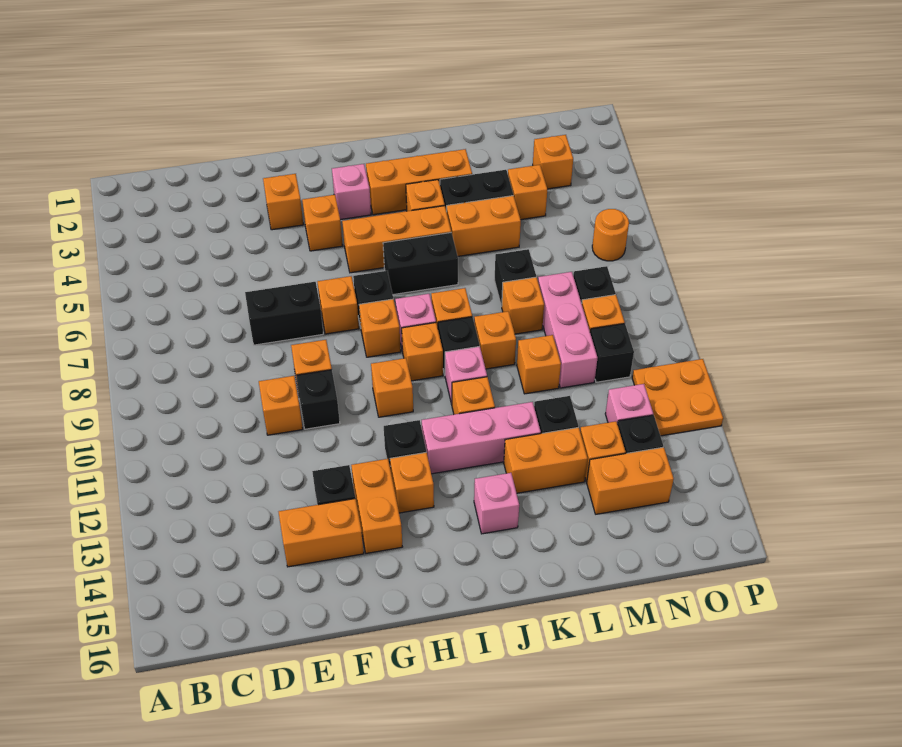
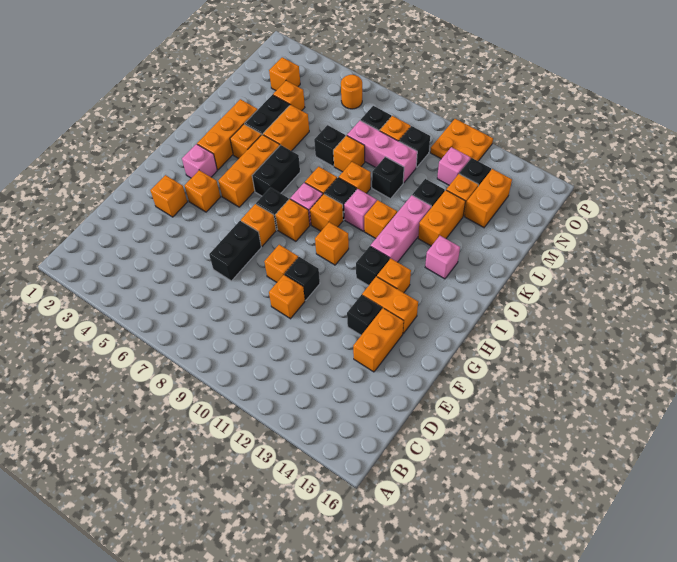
orange brick L10 level 1 -> black brick L10 level 1

